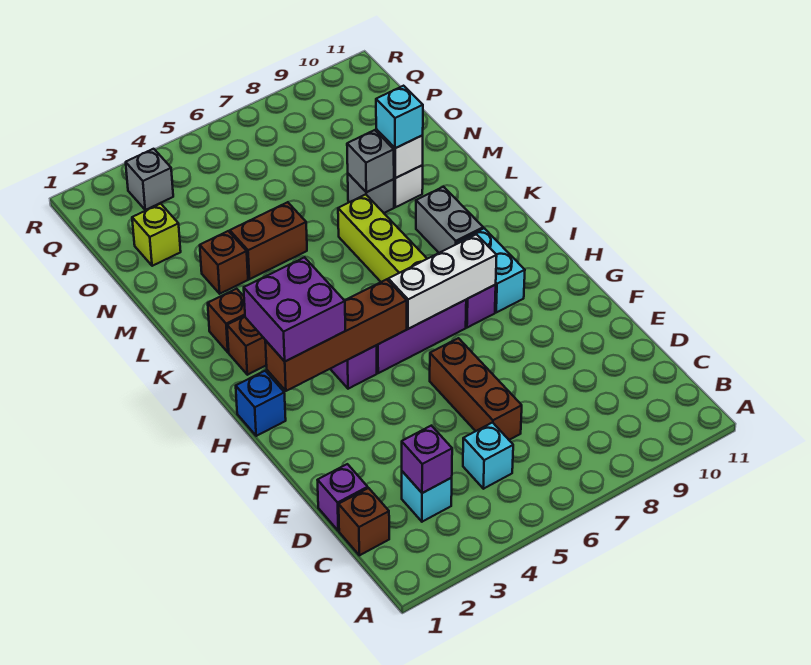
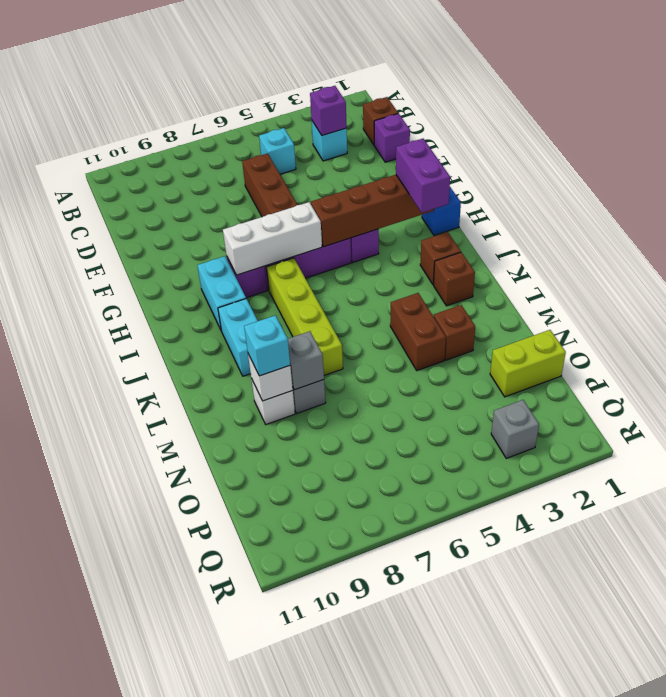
purple brick H2:I3 level 3 -> purple brick H2:I2 level 3
grey brick J9:K9 level 1 -> cyan brick J9:K9 level 1
brown brick M4:M5 level 1 -> brown brick L4:M4 level 1
lime brick O2 level 1 -> lime brick O1:O2 level 1

